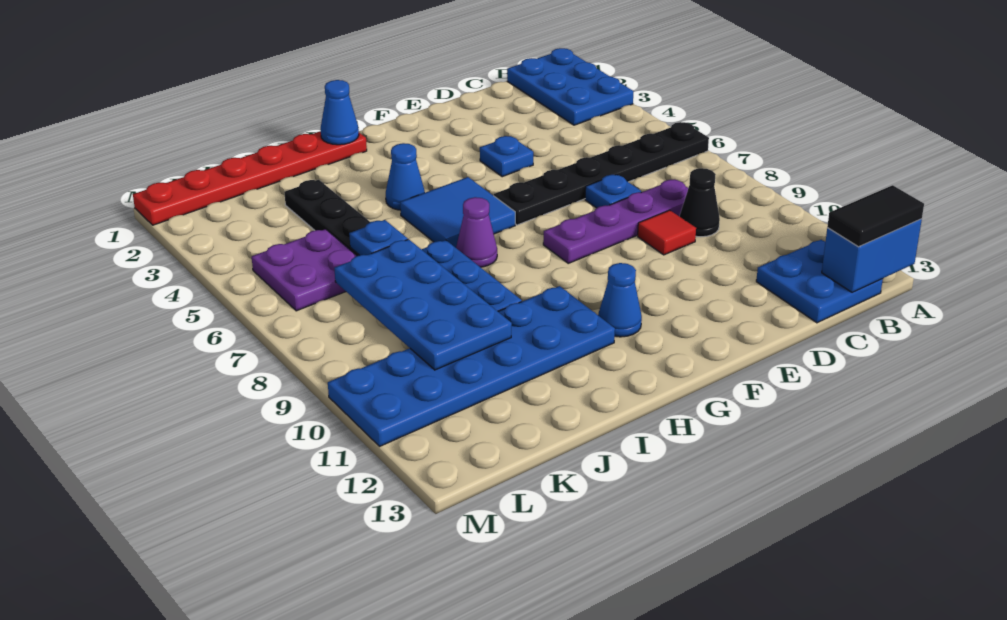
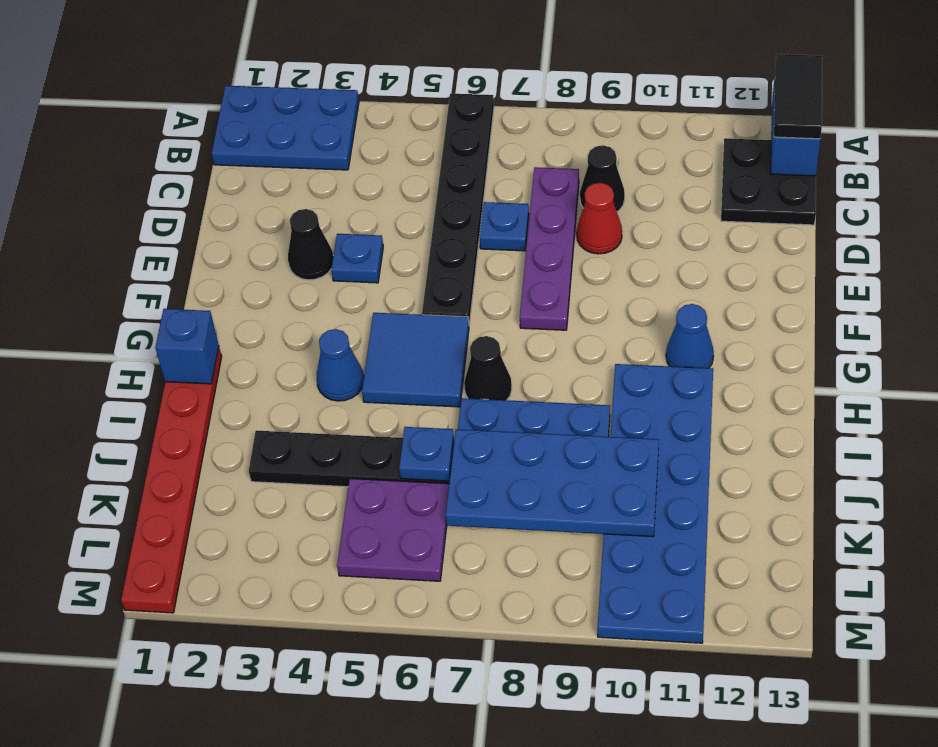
blue plate B12:C13 level 1 -> black plate B12:C13 level 1
red tile D9 level 1 -> red cone D9 level 1
none -> black cone E3 level 1
blue cone H1 level 2 -> blue brick H1 level 2
purple cone H7 level 1 -> black cone H7 level 1

